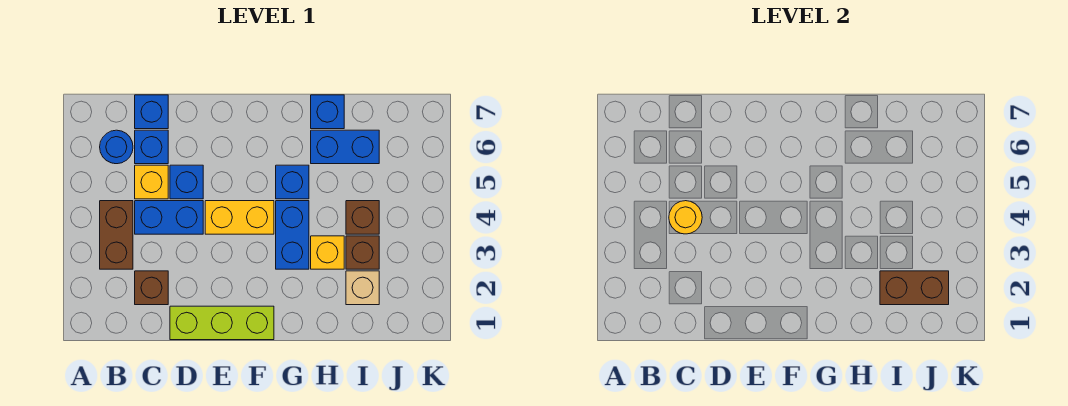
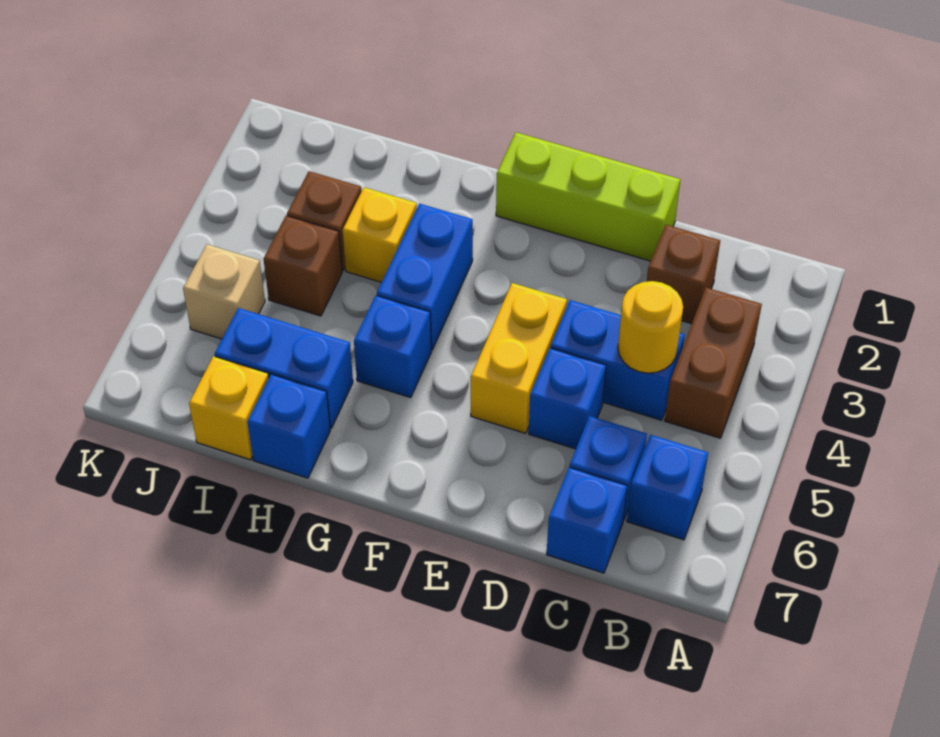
blue round brick B6 level 1 -> blue brick B6 level 1
yellow brick C5 level 1 -> yellow brick I7 level 1
yellow brick E4:F4 level 1 -> yellow brick E4:E5 level 1
tan brick I2 level 1 -> tan brick J5 level 1
brown brick I2:J2 level 2 -> none

